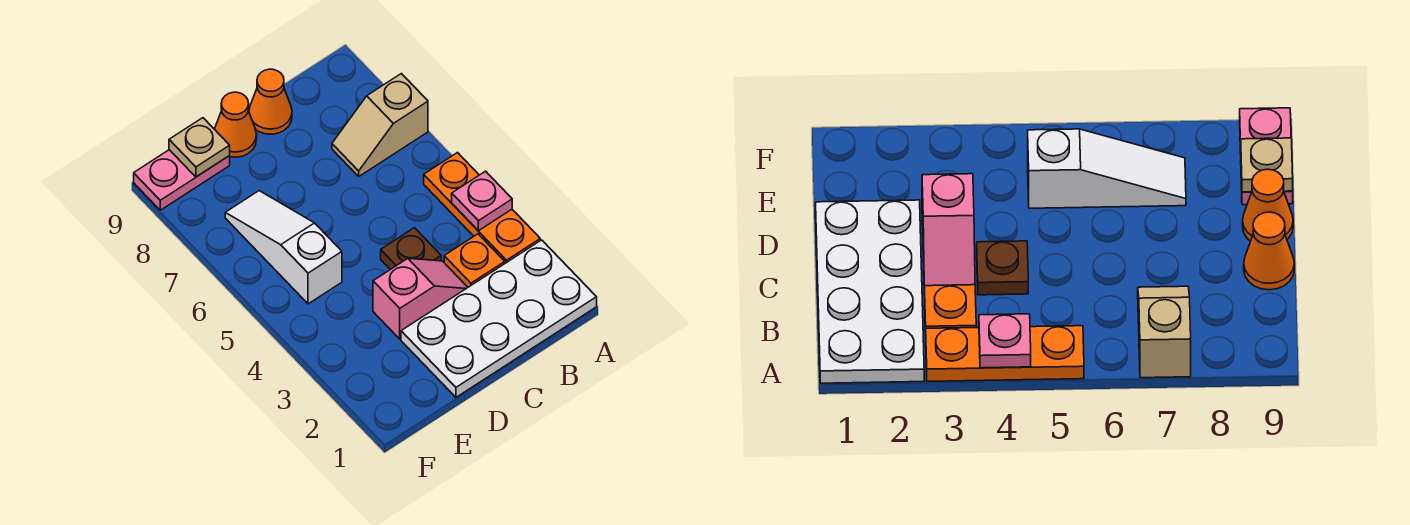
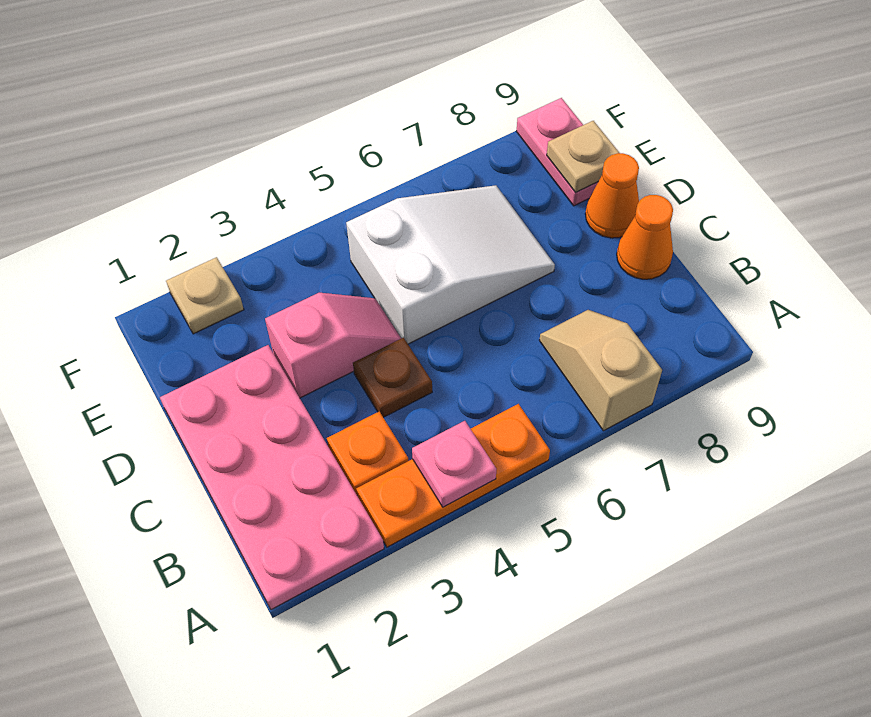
white plate A1:D2 level 1 -> pink plate A1:D2 level 1
pink slope C3:D3 level 1 top D -> pink slope D3:D4 level 1 top 3
white slope E5:E7 level 1 top 5 -> white slope D5:E7 level 1 top 5
none -> tan plate F2 level 1

